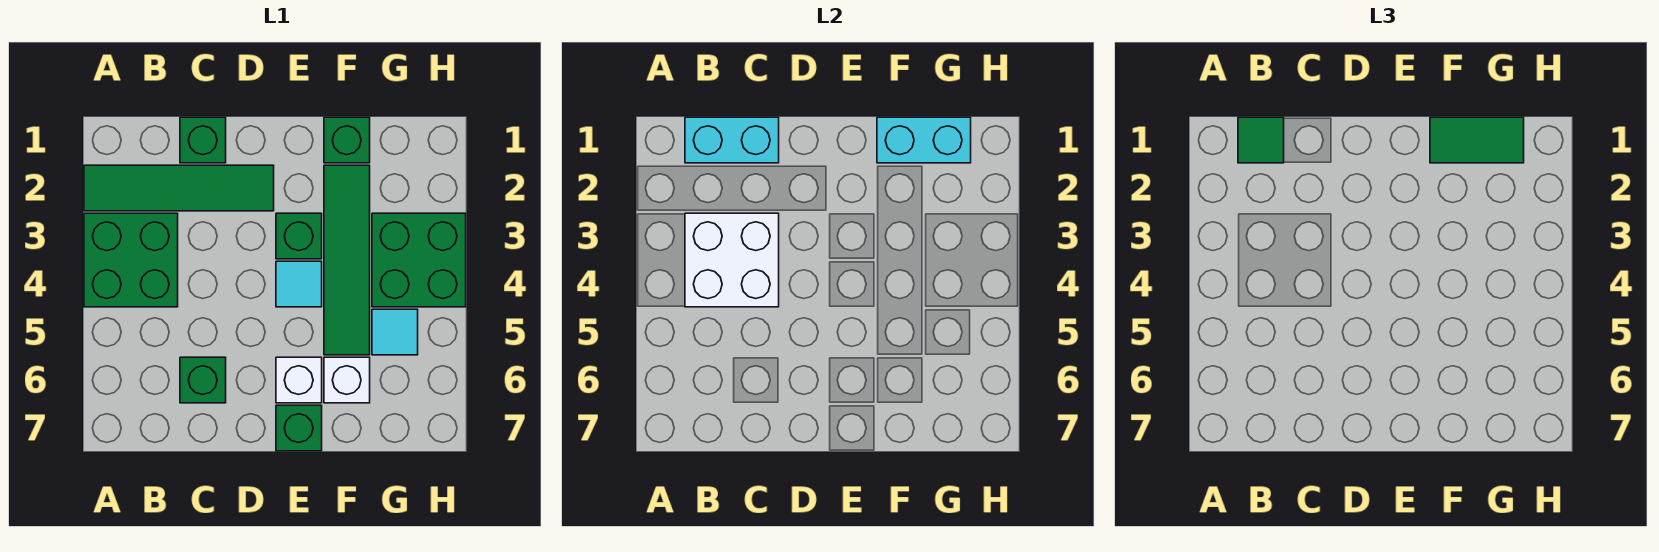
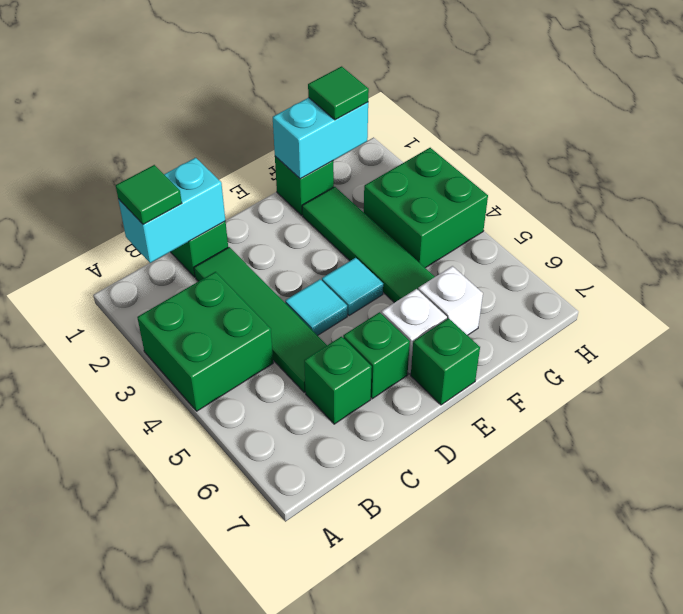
green tile A2:D2 level 1 -> green tile C2:C5 level 1
white brick B3:C4 level 2 -> none
green brick E3 level 1 -> green brick D6 level 1
green tile F1:G1 level 3 -> green tile G1 level 3
cyan tile G5 level 1 -> cyan tile D4 level 1

